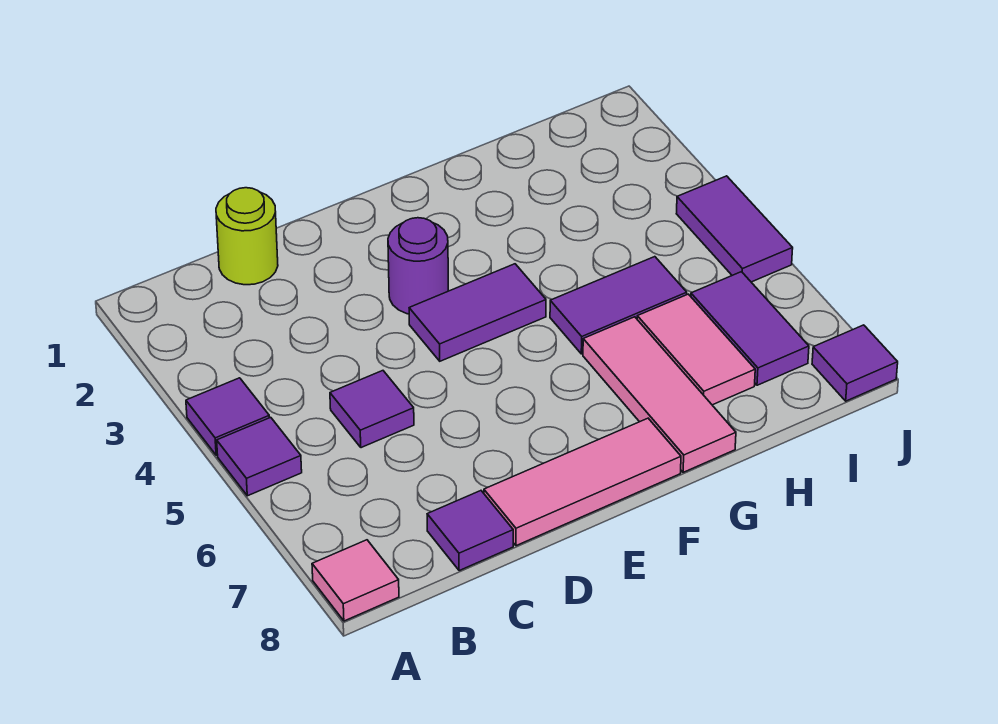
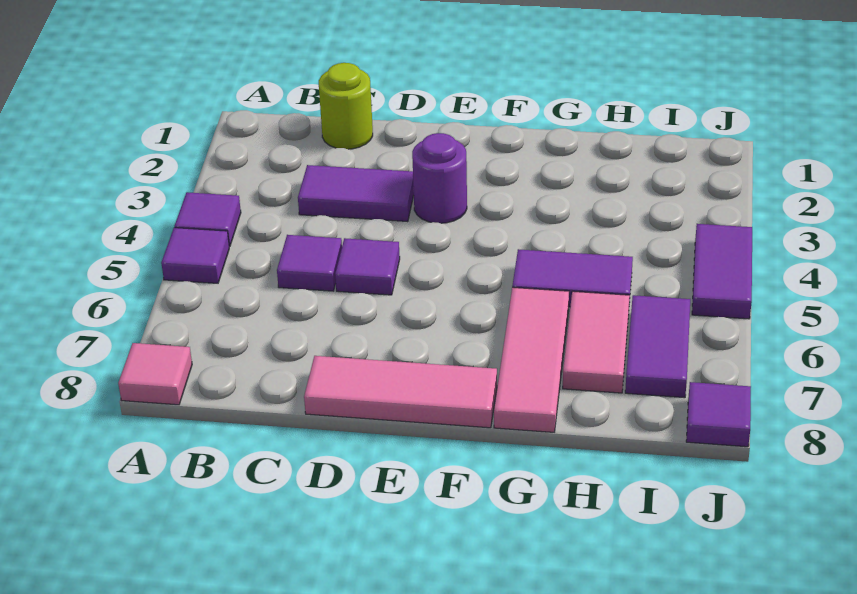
purple tile C8 level 1 -> purple tile D5 level 1
purple tile E4:F4 level 1 -> purple tile C3:D3 level 1

